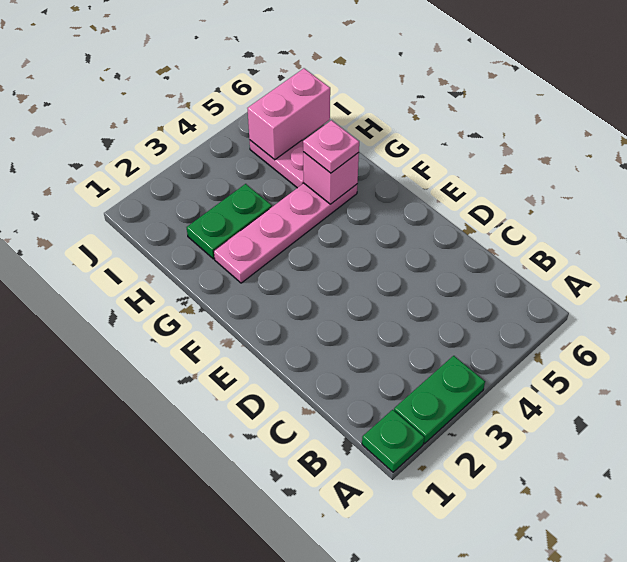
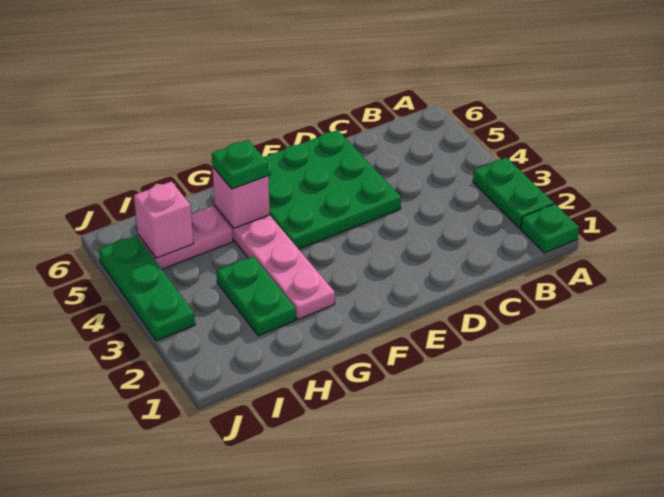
none -> green plate D4:F6 level 1
pink plate G5 level 3 -> green plate G5 level 3
pink brick I5:I6 level 2 -> pink brick I5 level 2
none -> green plate J3:J5 level 1

